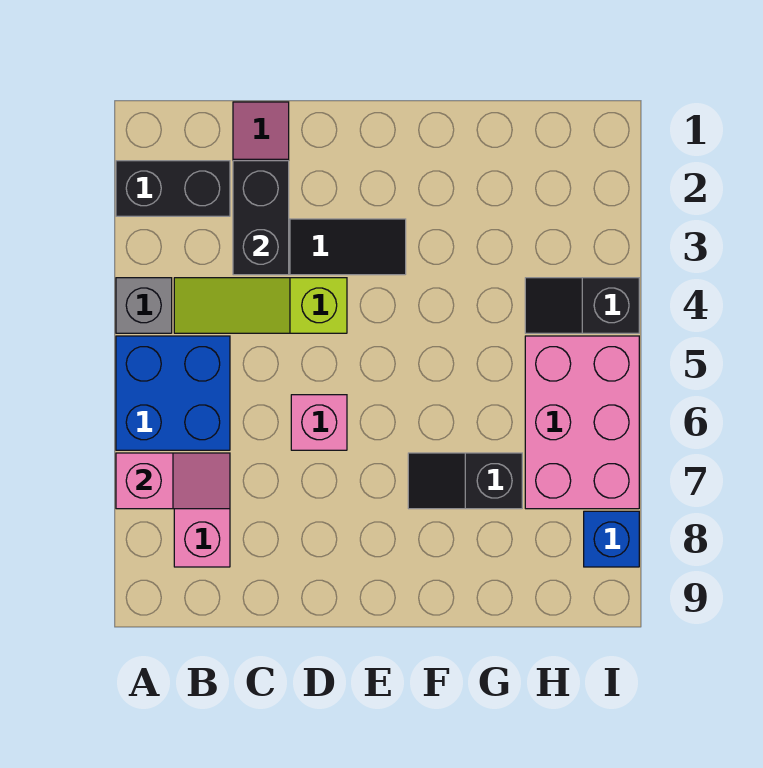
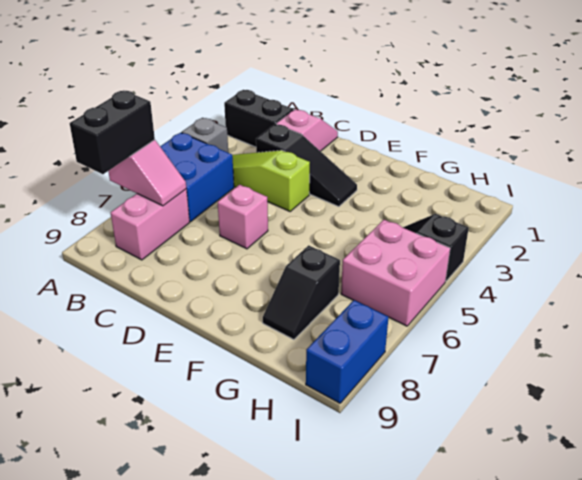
black brick C2:C3 level 2 -> black brick A7:A8 level 3
black slope F7:G7 level 1 top G -> black slope G7:G8 level 1 top 7
pink brick H5:I7 level 1 -> pink brick H5:I6 level 1
blue brick I8 level 1 -> blue brick I8:I9 level 1

